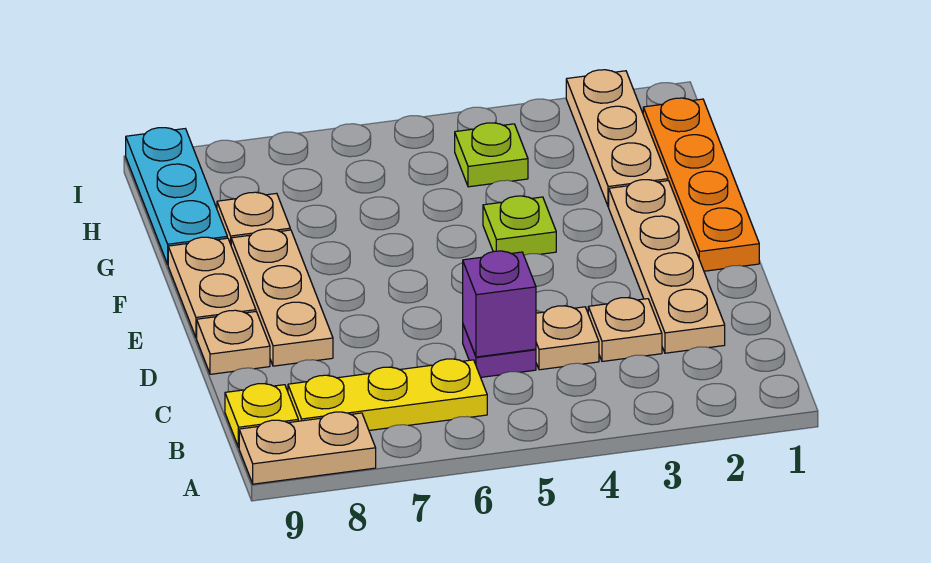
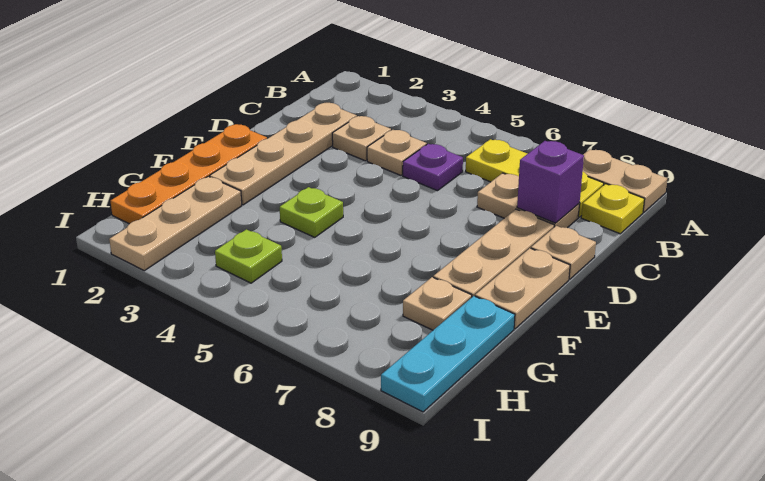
purple brick C5 level 2 -> purple brick C8 level 2
none -> tan plate C7:C8 level 1

